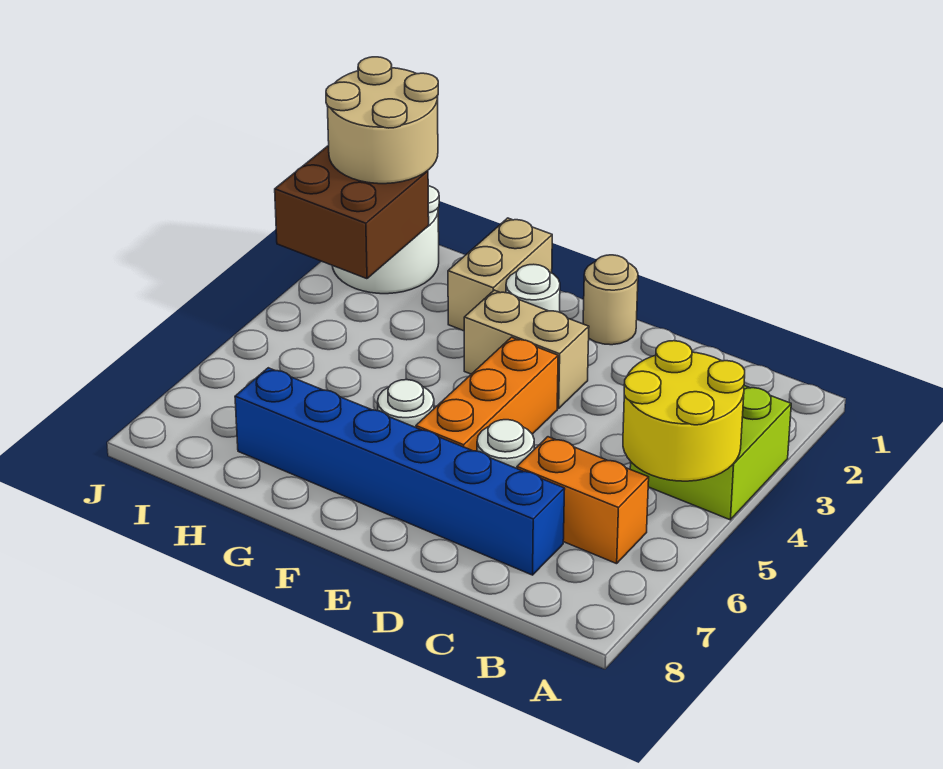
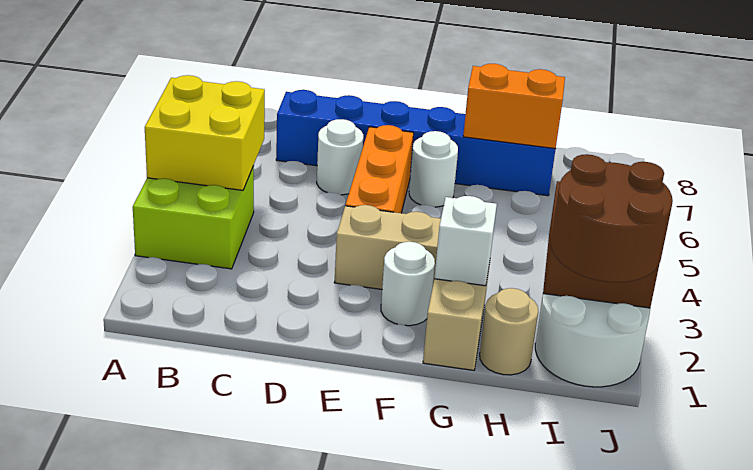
yellow round brick A4:B5 level 2 -> yellow brick A4:B5 level 2
orange brick B6:C6 level 1 -> orange brick G7:H7 level 2
tan round brick E1 level 1 -> tan round brick H1 level 1
none -> white brick G2 level 2
tan round brick I1:J2 level 3 -> brown round brick I1:J2 level 3

